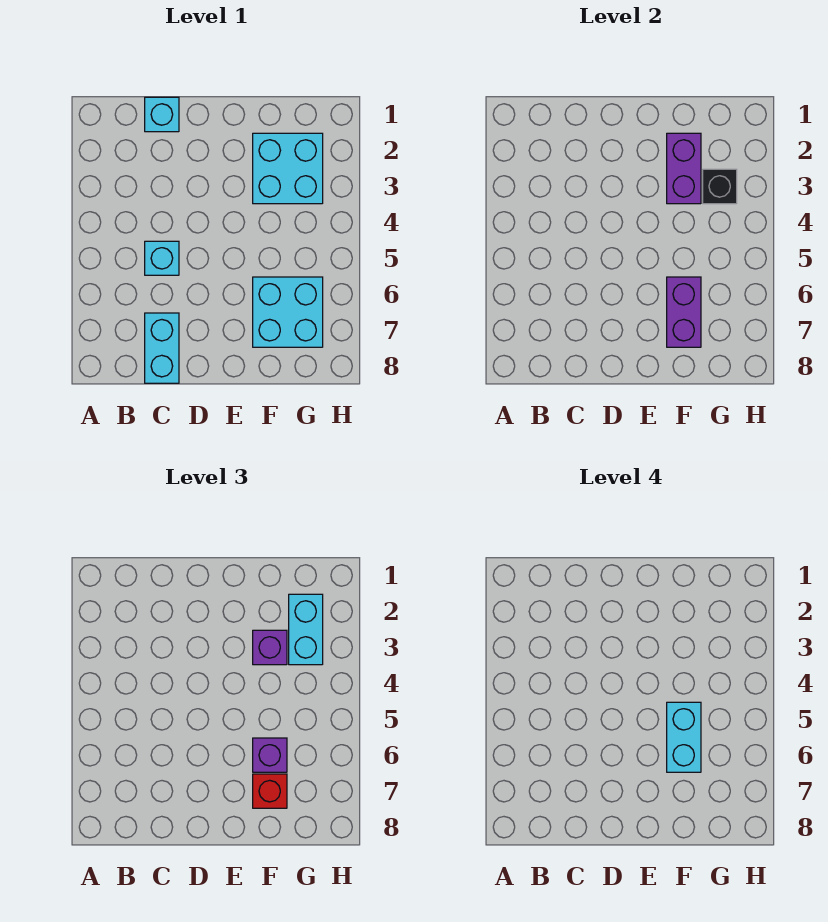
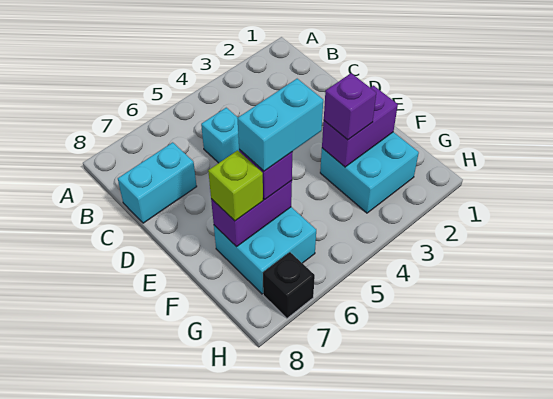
cyan brick C1 level 1 -> none
red brick F7 level 3 -> lime brick F7 level 3
cyan brick G2:G3 level 3 -> none
black brick G3 level 2 -> black brick H7 level 1

